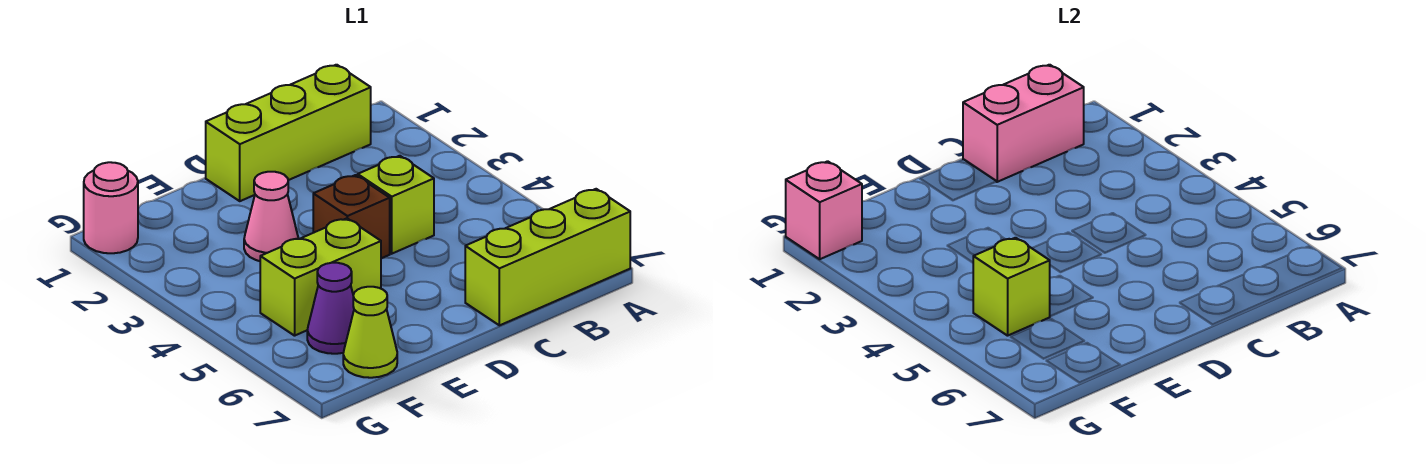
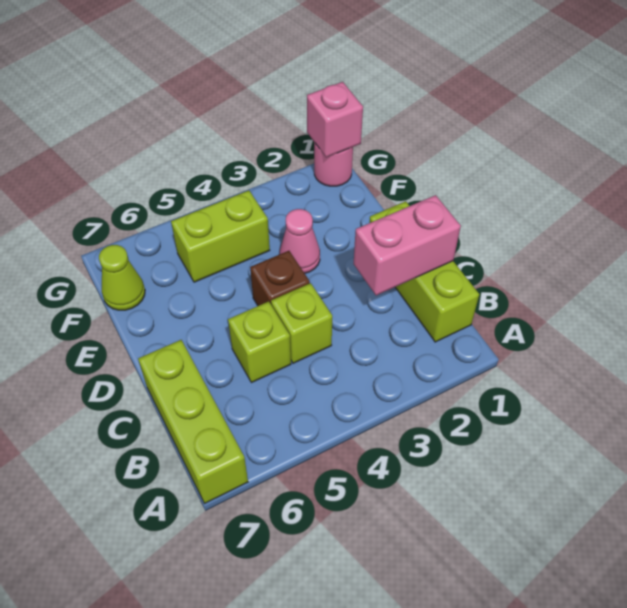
pink brick B1:C1 level 2 -> pink brick C1:C2 level 2
lime brick E5:F5 level 1 -> lime brick F4:F5 level 1
lime brick F5 level 2 -> lime brick C5 level 1
purple cone F6 level 1 -> none

